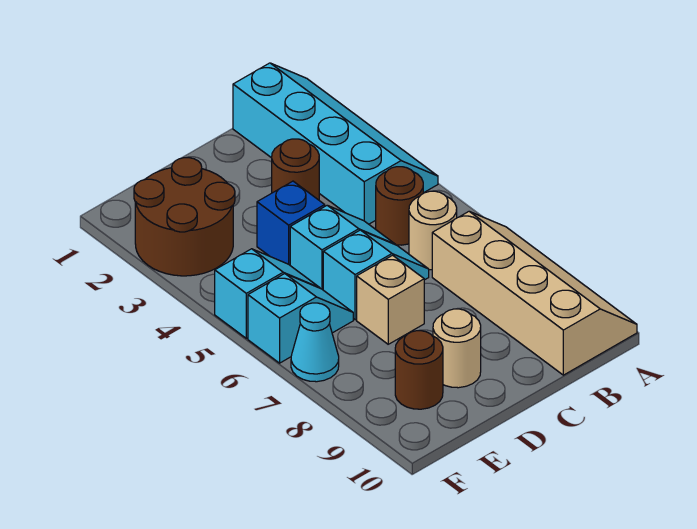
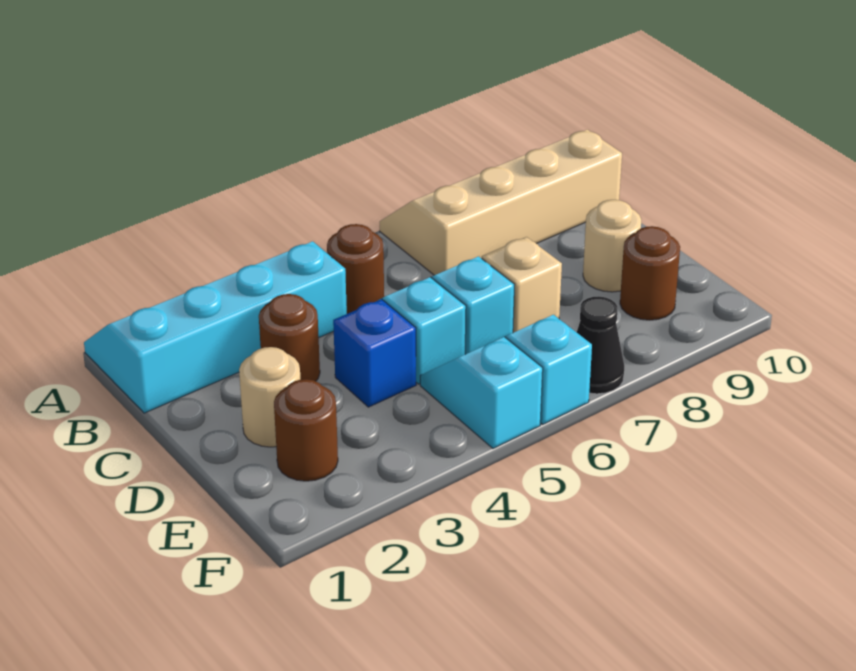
tan round brick B6 level 1 -> tan round brick D2 level 1
brown round brick E2:F3 level 1 -> brown round brick E2 level 1
cyan cone F7 level 1 -> black cone F7 level 1

